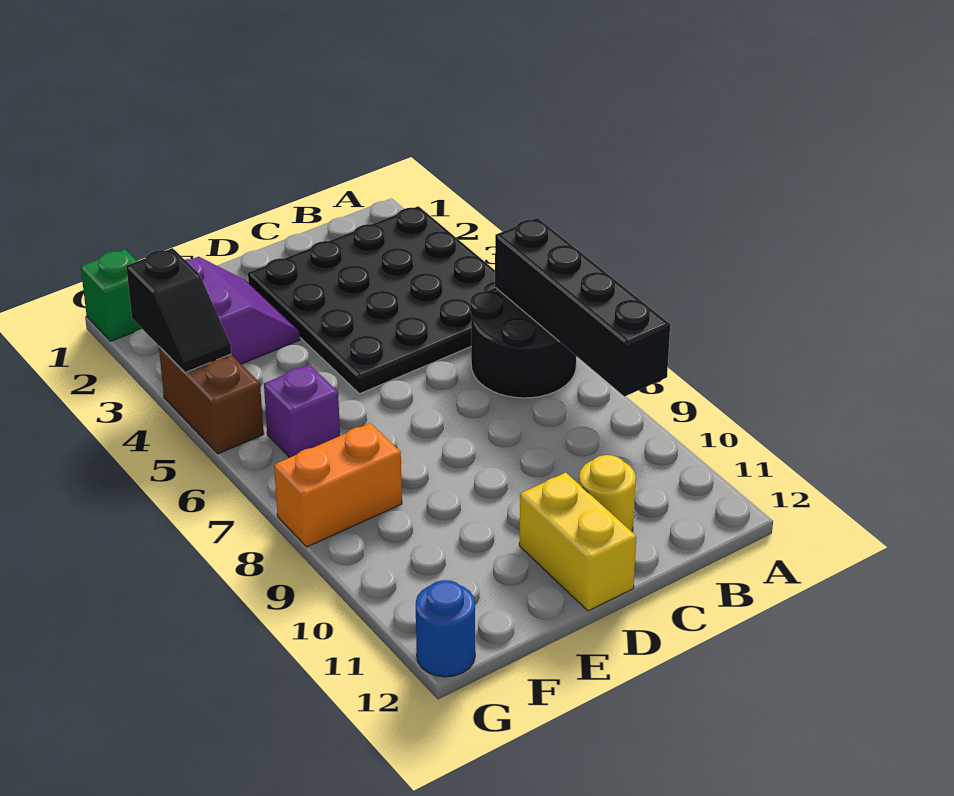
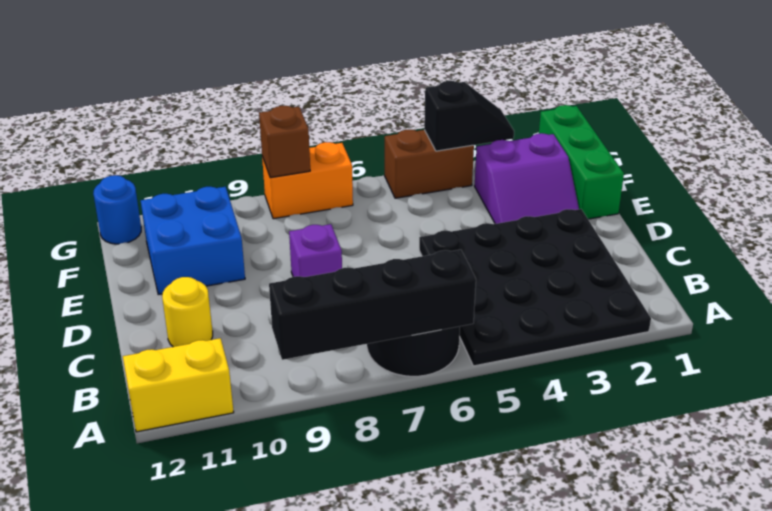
yellow brick D11:D12 level 1 -> yellow brick A11:A12 level 1
none -> blue brick E10:F11 level 1
purple brick F6 level 1 -> purple brick D8 level 1
orange brick F8:G8 level 1 -> orange brick G7:G8 level 1
green brick G1 level 1 -> green brick E1:G1 level 1
black slope G3:G4 level 2 top 3 -> black slope G3:G4 level 2 top 4
none -> brown brick G8 level 2

